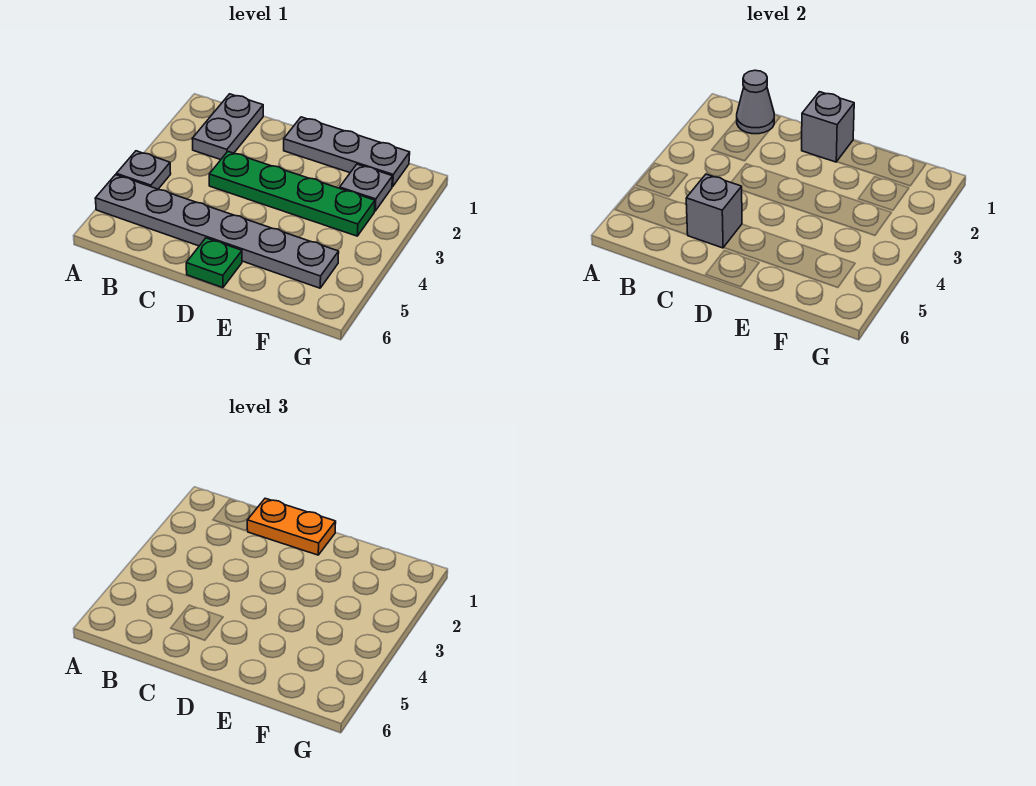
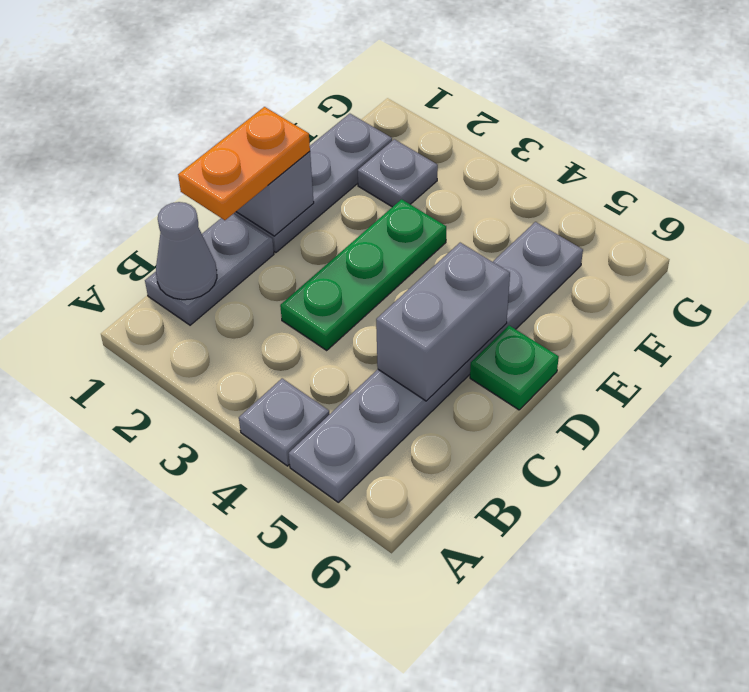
grey plate B1:B2 level 1 -> grey plate B1:C1 level 1
green plate C3:F3 level 1 -> green plate C3:E3 level 1
grey brick C5 level 2 -> grey brick C5:D5 level 2

